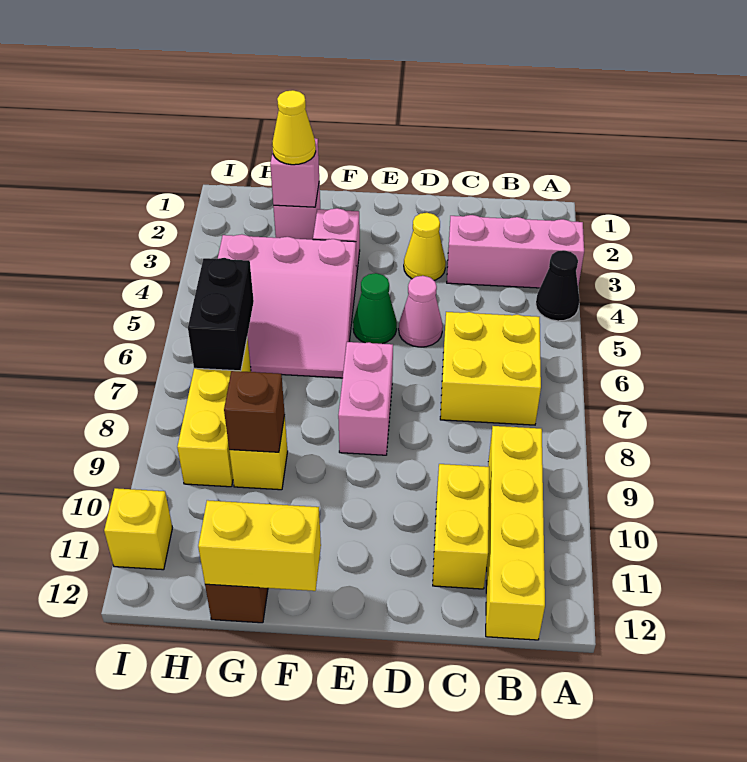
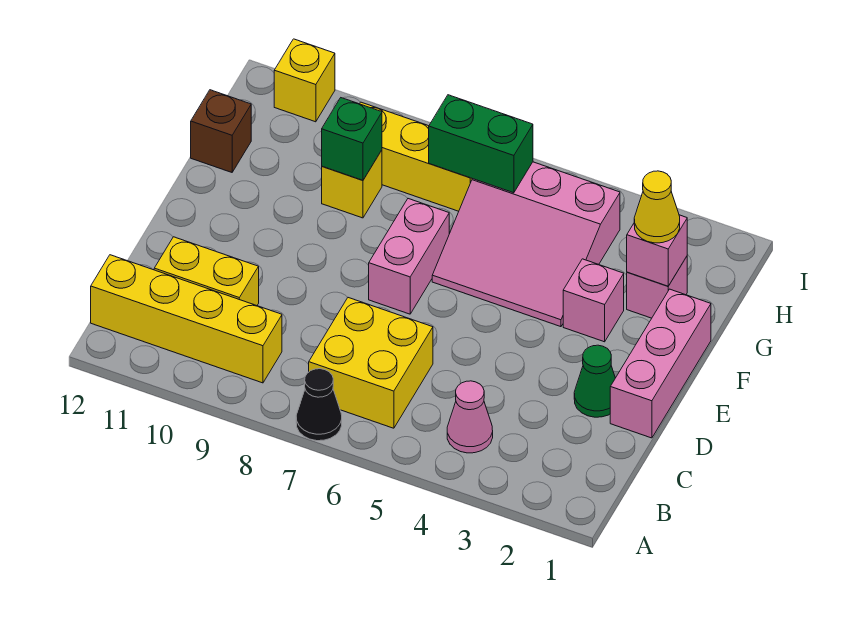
pink brick A3:C3 level 1 -> pink brick D1:F1 level 1
black cone A4 level 1 -> black cone A7 level 1
yellow cone D3 level 1 -> none
pink cone D5 level 1 -> pink cone B4 level 1
green cone E5 level 1 -> green cone D2 level 1
pink brick E7:E8 level 1 -> pink brick E7:F7 level 1
pink slope F4:H6 level 1 top 4 -> pink slope F4:H6 level 1 top H
yellow brick F12:G12 level 2 -> none
brown brick G9 level 2 -> green brick G9 level 2
black brick H6:H7 level 2 -> green brick H6:H7 level 2

